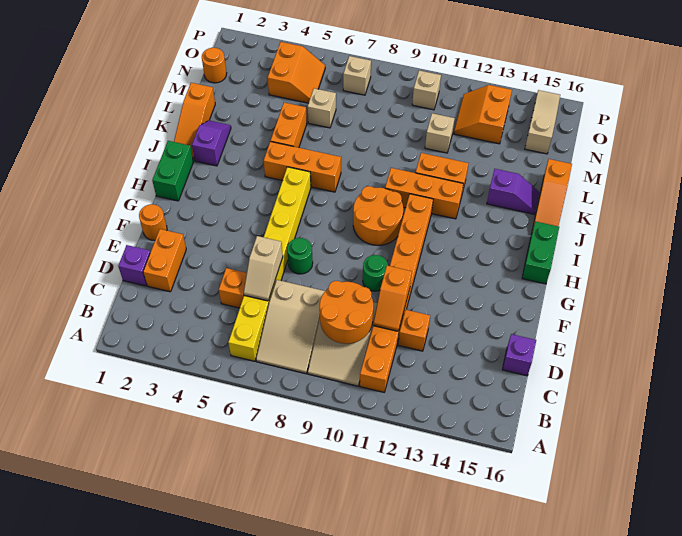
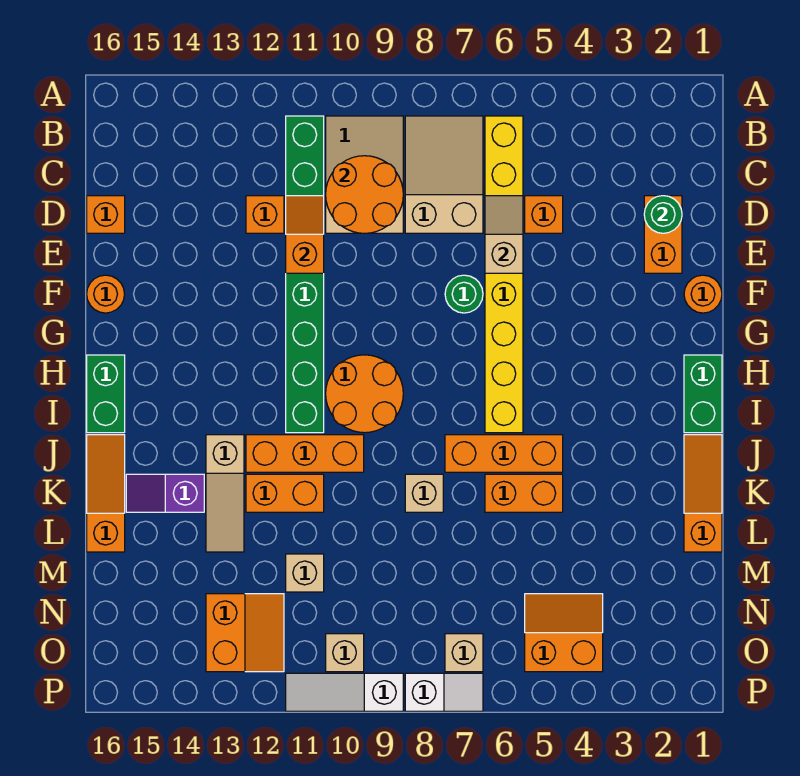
orange brick B11:I11 level 1 -> green brick B11:I11 level 1
purple brick D1 level 1 -> none
purple brick D16 level 1 -> orange brick D16 level 1
green round brick F10 level 1 -> green round brick D2 level 2
purple slope J2:K2 level 1 top J -> none
orange brick K5:L5 level 1 -> orange brick K5:K6 level 1
tan brick M6 level 1 -> tan brick K8 level 1
orange round brick N1 level 1 -> orange round brick F16 level 1
orange slope N4:O5 level 1 top 4 -> orange slope N4:O5 level 1 top O
tan slope N15:P15 level 1 top N -> tan slope J13:L13 level 1 top J
none -> white slope P7:P8 level 1 top 8
none -> white slope P9:P11 level 1 top 9

